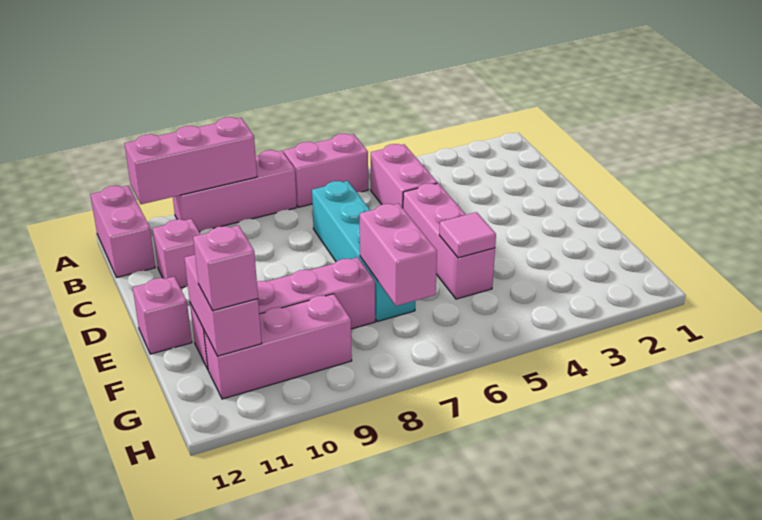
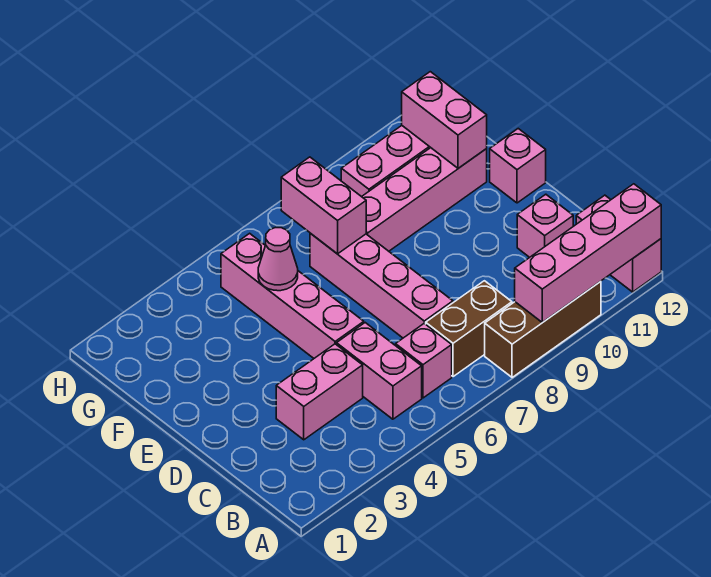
pink brick A6:A7 level 1 -> pink brick C3:C4 level 1
pink brick A8:A10 level 1 -> brown brick A8:A10 level 1
pink brick A9:A11 level 2 -> pink brick A9:A12 level 2
none -> brown brick B7:B8 level 1
cyan brick C7:F7 level 1 -> pink brick C7:F7 level 1
pink brick D5:F5 level 1 -> pink brick D5:G5 level 1
pink tile F5 level 2 -> pink cone F5 level 2
pink brick G11 level 3 -> pink brick B6 level 1

